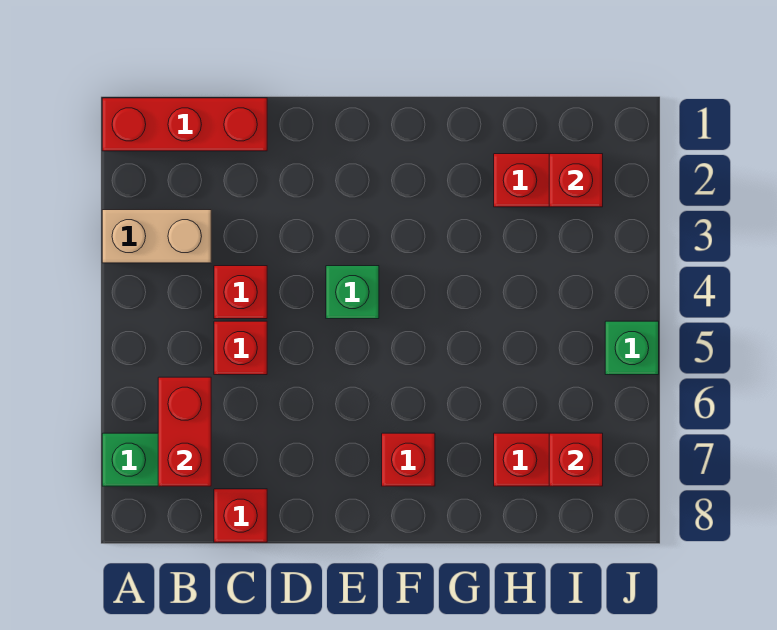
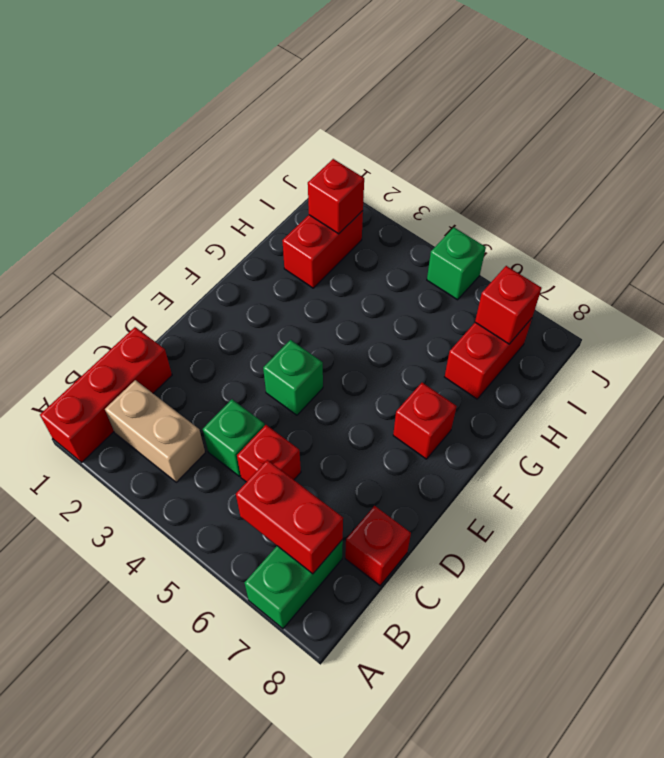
tan brick A3:B3 level 1 -> tan brick B2:B3 level 1
red brick C4 level 1 -> green brick C4 level 1

